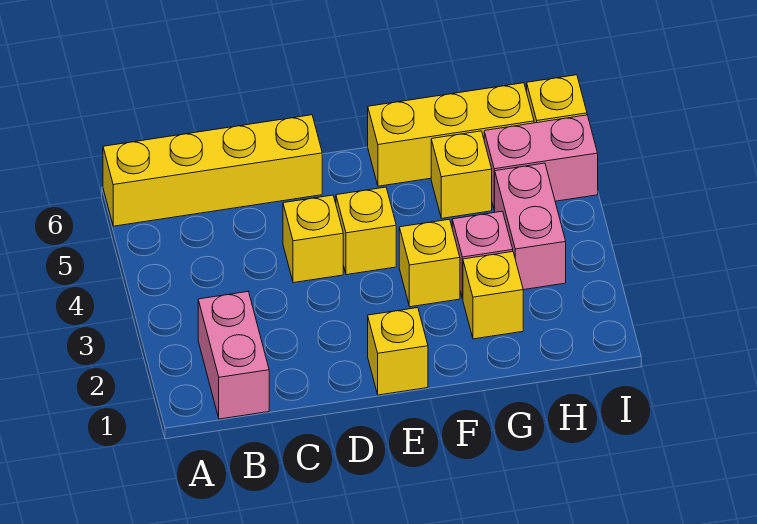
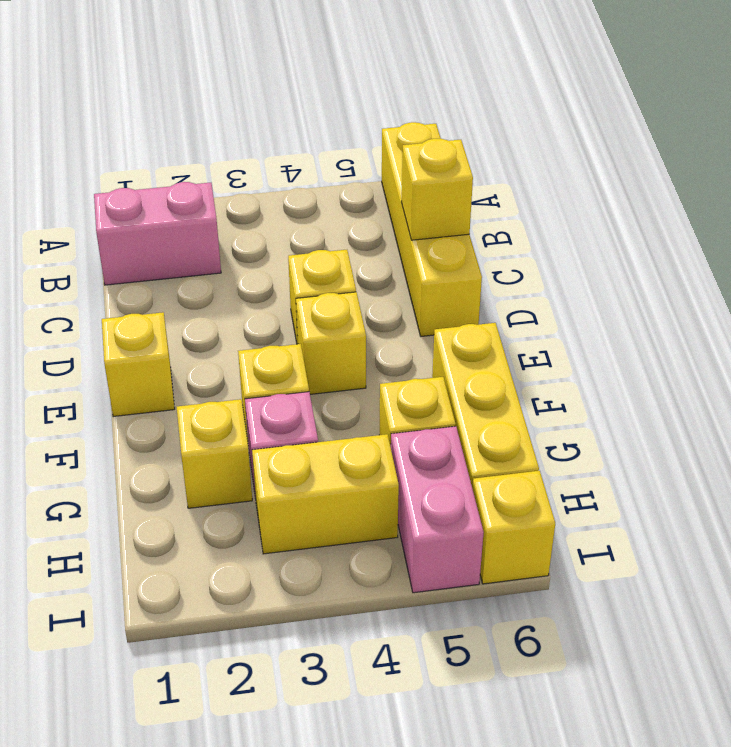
none -> yellow brick C6 level 2
pink brick H3:H4 level 1 -> yellow brick H3:H4 level 1

